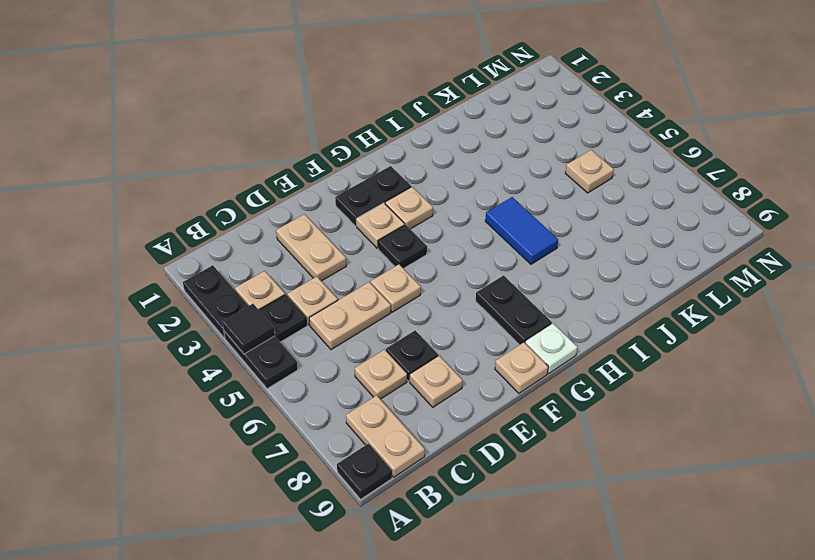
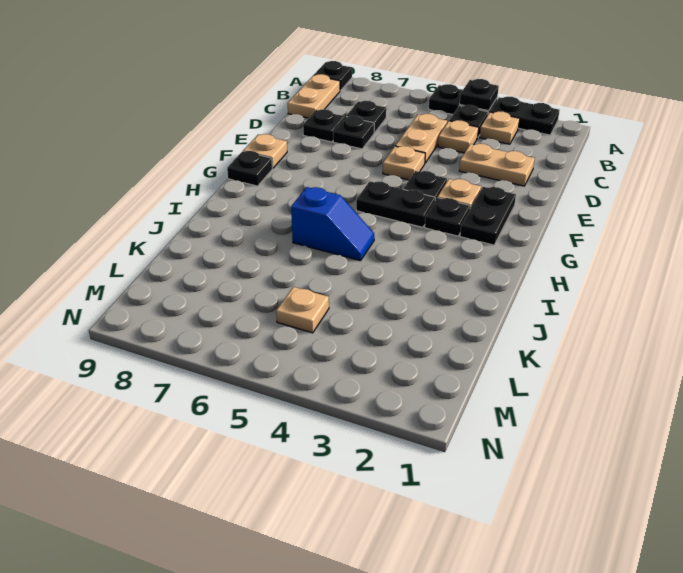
black tile A4 level 2 -> black plate A4 level 2
tan plate B8:B9 level 1 -> tan plate B9:C9 level 1
tan plate C7 level 1 -> black plate C7 level 1
tan plate D8 level 1 -> black plate D8 level 1
tan plate G3 level 1 -> black plate G3 level 1
black plate G7:G8 level 1 -> black plate G4:G5 level 1
white plate G9 level 1 -> black plate G9 level 1
blue tile I5:I6 level 1 -> blue slope I5:I6 level 1 top 6

